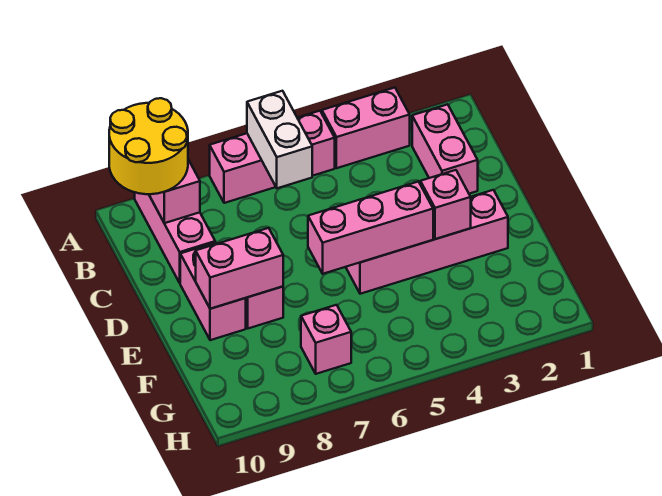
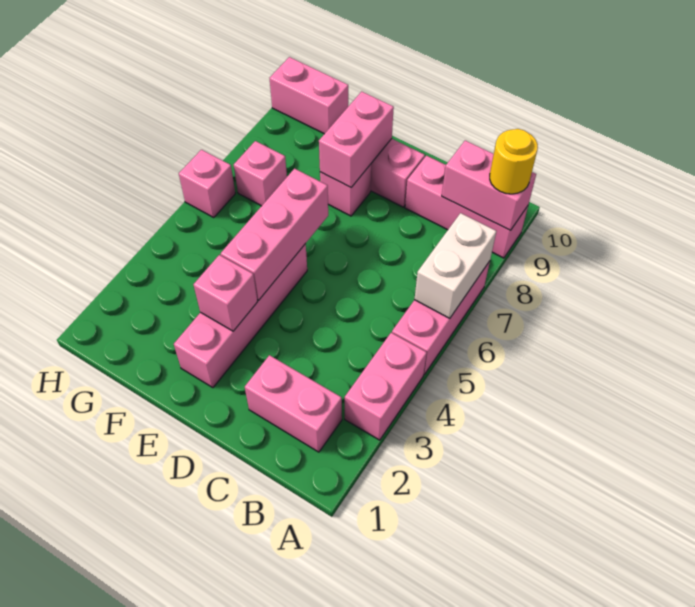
white brick A6:B6 level 2 -> white brick A6:A7 level 2
yellow round brick A9:B10 level 3 -> yellow round brick A9 level 3
none -> pink brick G10:H10 level 1
none -> pink brick H6 level 1

